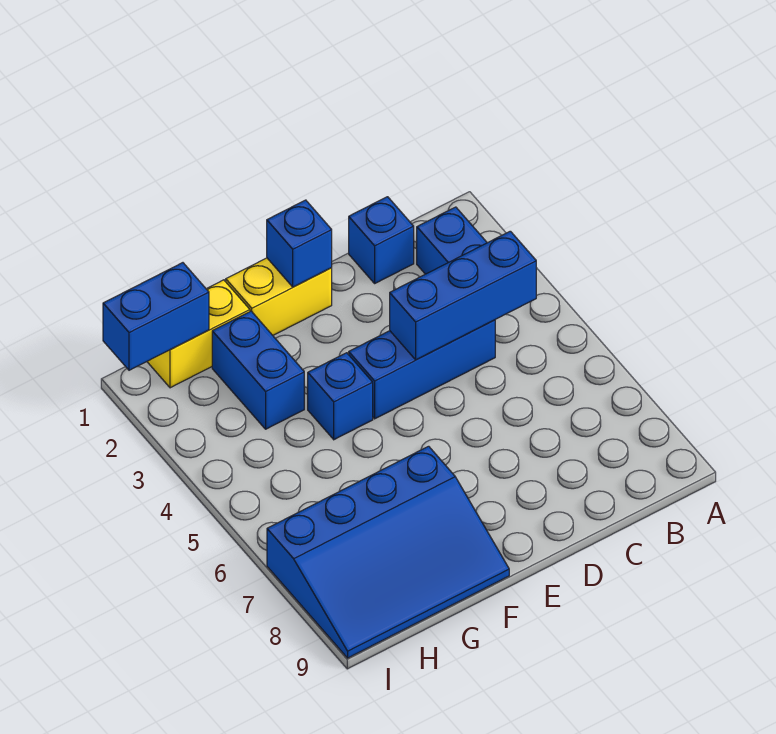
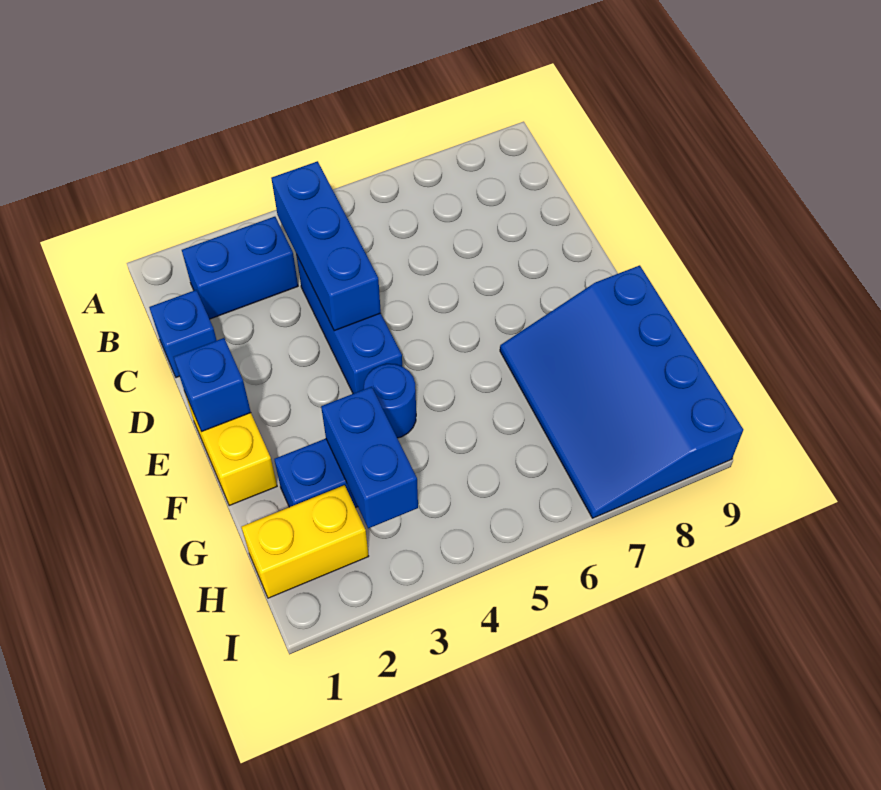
blue brick F4 level 1 -> blue round brick F4 level 1
blue slope F7:I9 level 1 top 7 -> blue slope F7:I9 level 1 top 9
yellow brick G1:H1 level 1 -> yellow brick H1:H2 level 1
blue brick H1:I1 level 2 -> blue brick G3:H3 level 2

